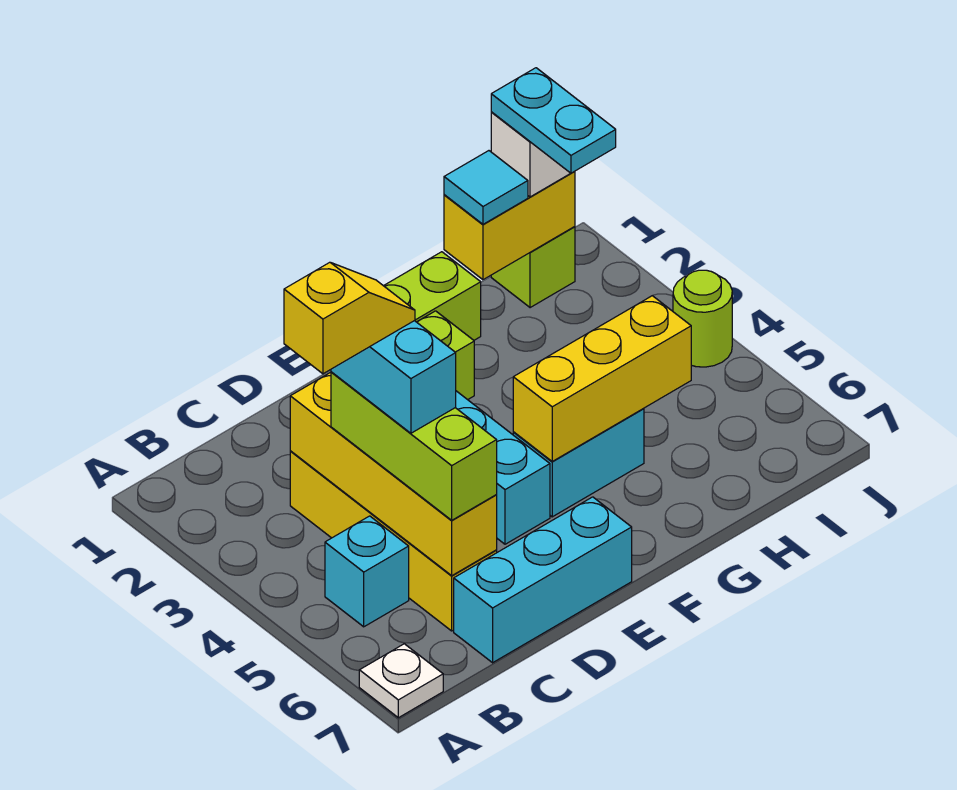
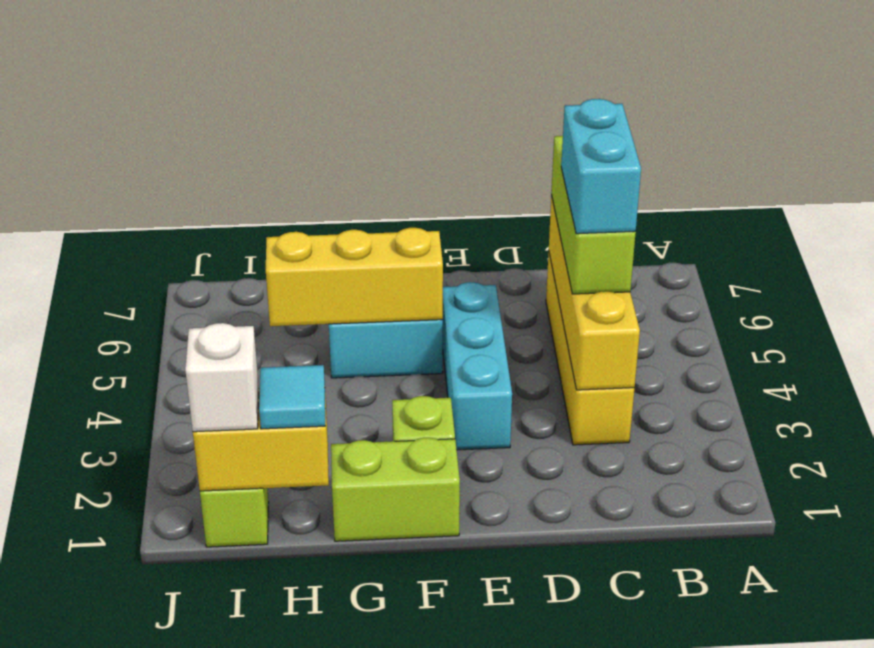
white plate A7 level 1 -> none
yellow slope B4:C4 level 5 top B -> none
cyan brick B5 level 1 -> none
cyan brick C7:E7 level 1 -> none
cyan plate I1:I2 level 4 -> none
lime round brick J4 level 1 -> none

